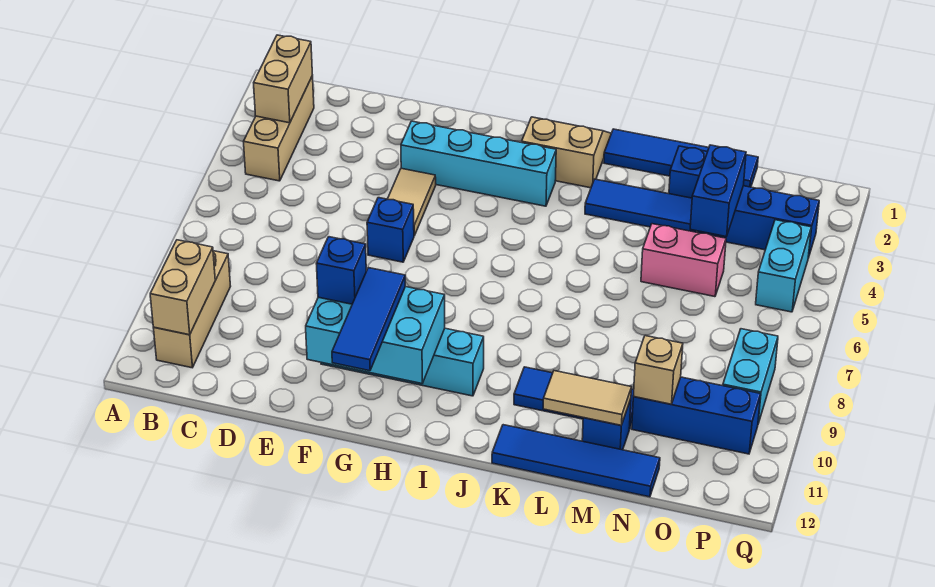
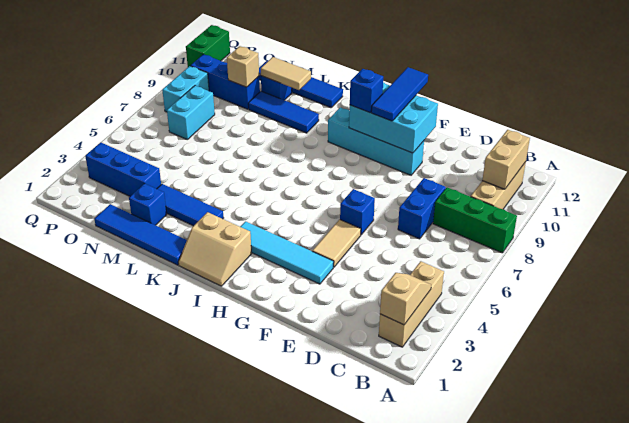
none -> green brick A8:C8 level 1
tan brick B2:B3 level 2 -> tan slope B2:B3 level 2 top 2
cyan brick F3:I3 level 1 -> cyan tile F3:I3 level 1
blue brick F10 level 3 -> blue brick H10 level 3
pink brick M5:N5 level 1 -> none
blue brick N3:N4 level 2 -> blue brick D7:D8 level 1
cyan brick P4:P5 level 1 -> cyan brick O7:O8 level 1
none -> green brick Q11:Q12 level 1

